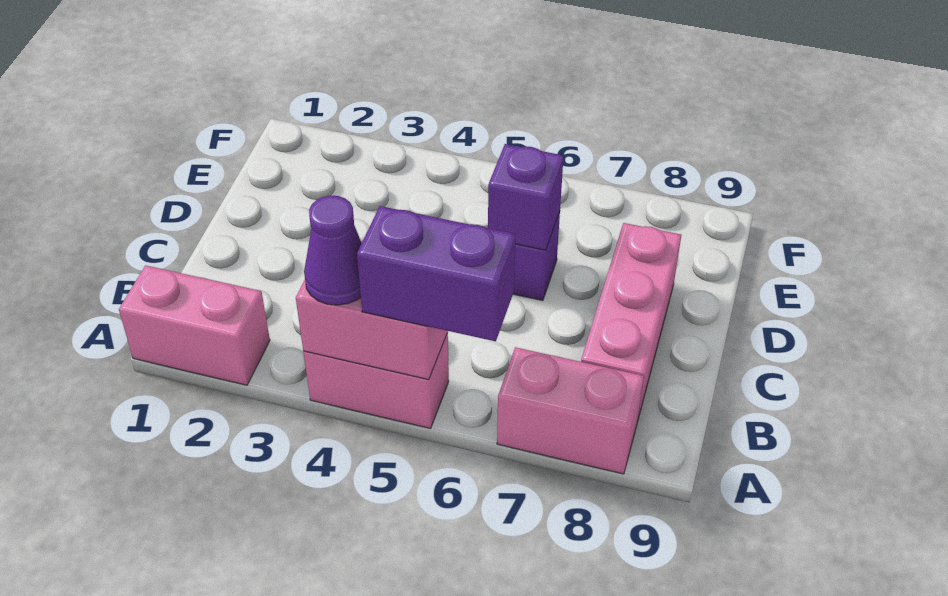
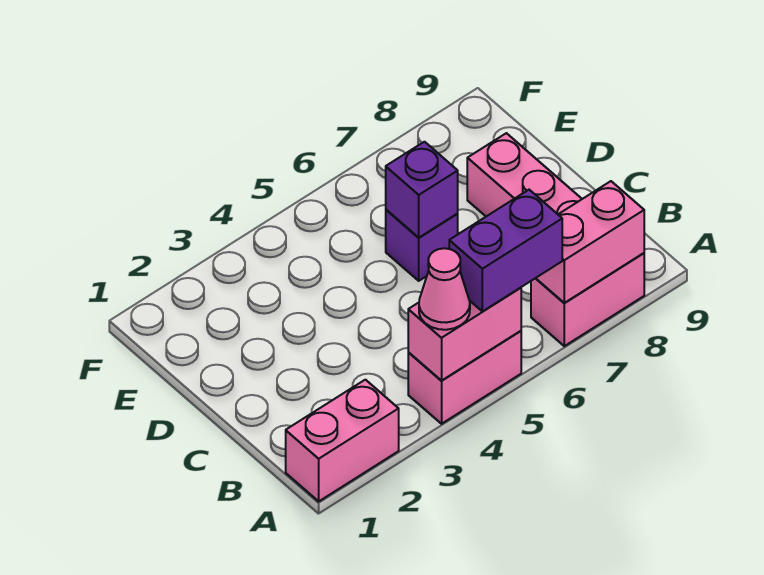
purple cone A4 level 3 -> pink cone A4 level 3
none -> pink brick A7:A8 level 2

